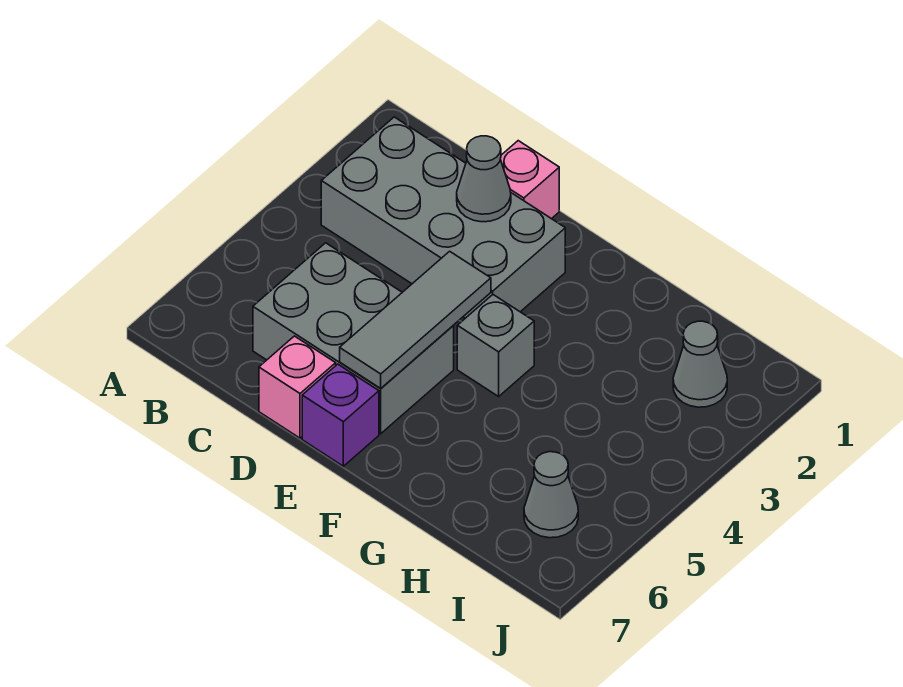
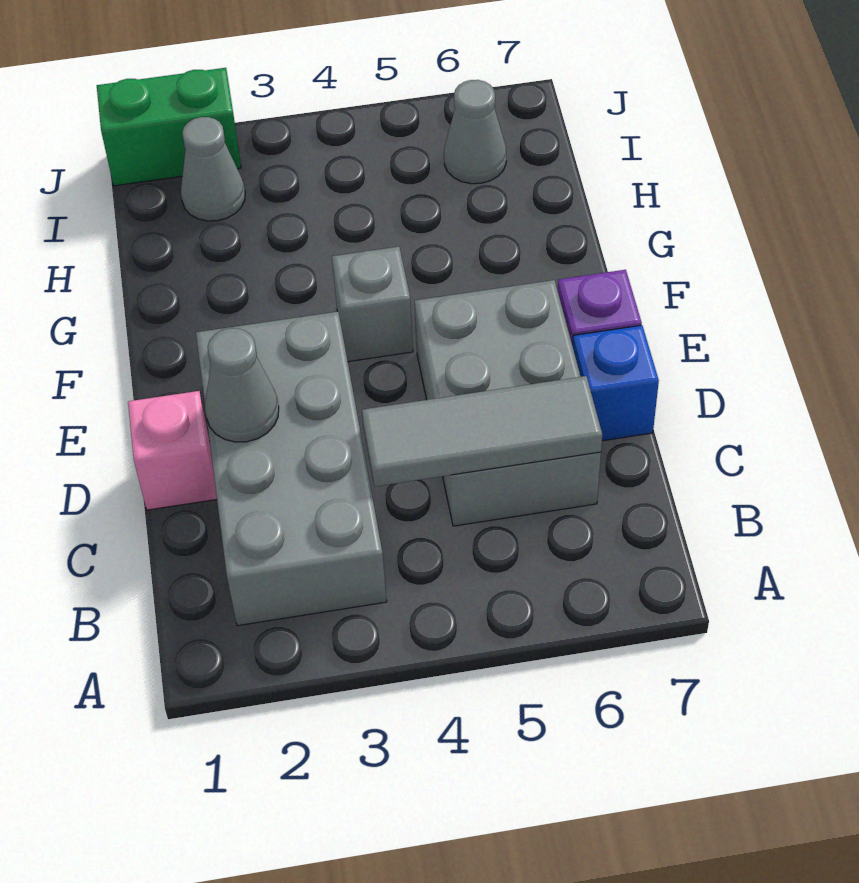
pink brick D7 level 1 -> blue brick D7 level 1
grey tile E4:E6 level 2 -> grey tile C4:C6 level 2
none -> green brick J1:J2 level 1

